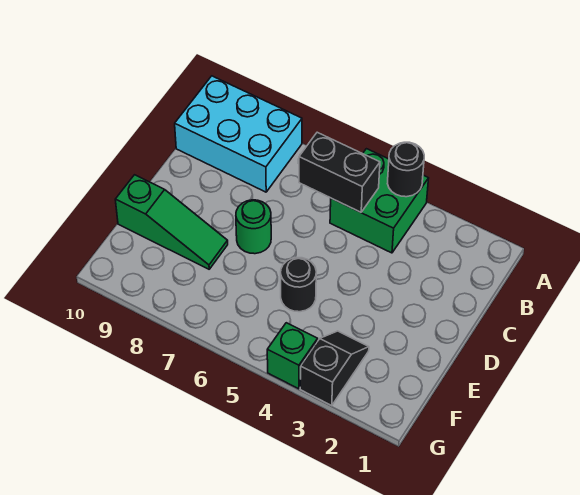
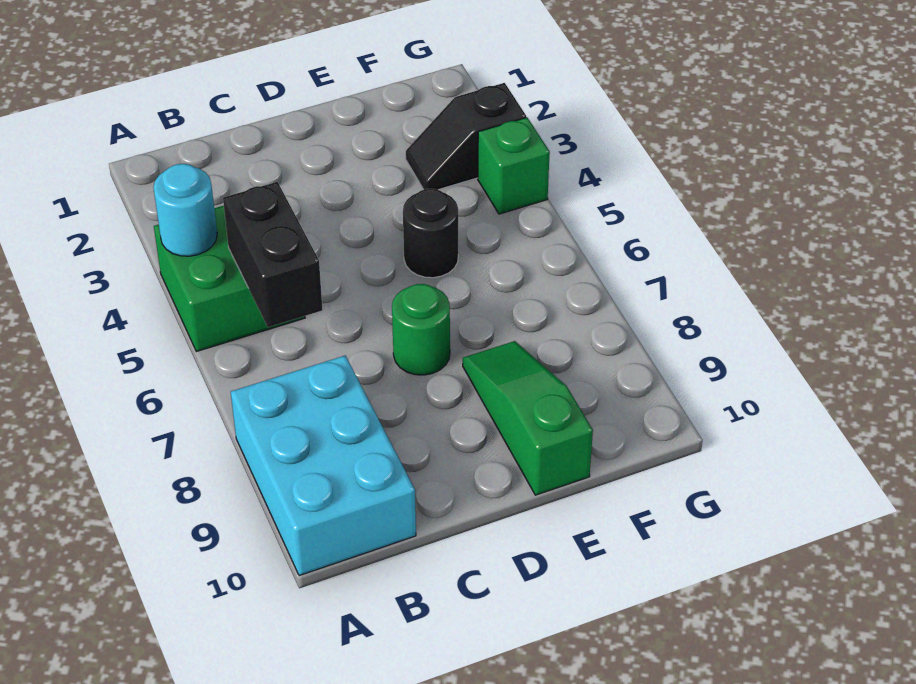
black round brick A4 level 2 -> cyan round brick A4 level 2

